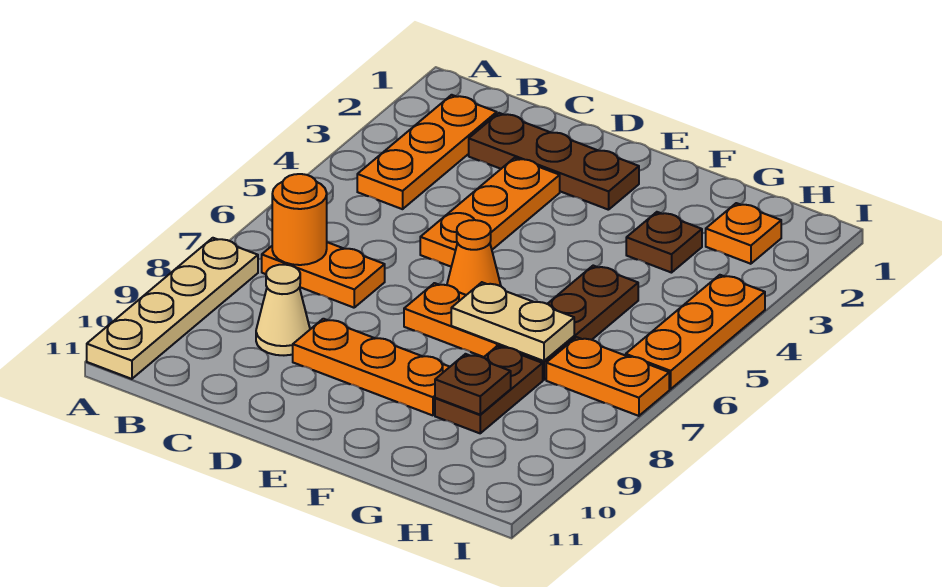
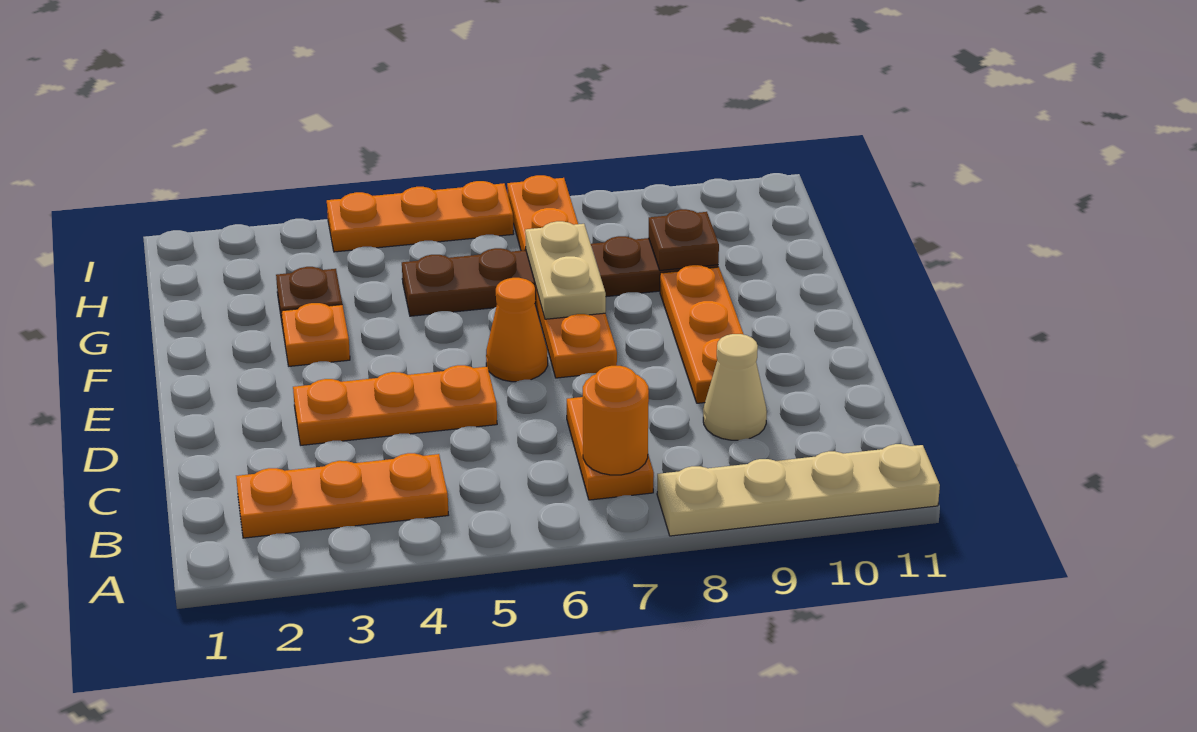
brown plate C2:E2 level 1 -> none
orange plate H2 level 1 -> orange plate F3 level 1

